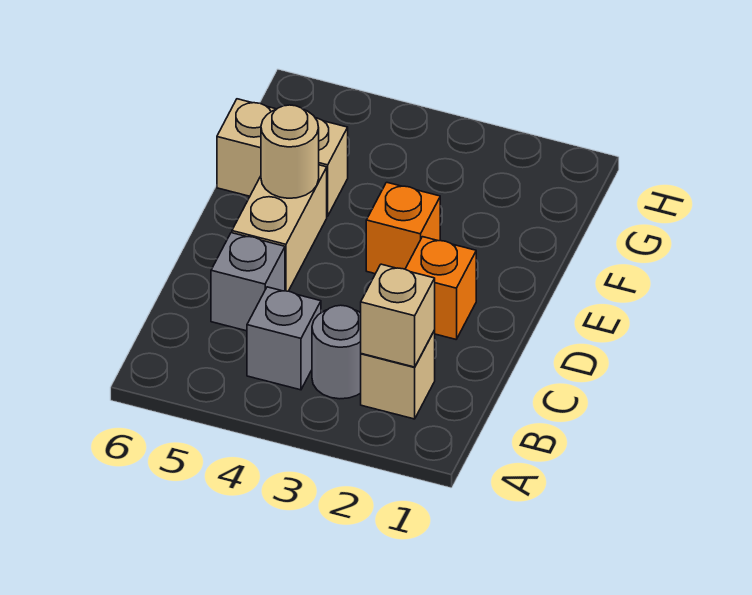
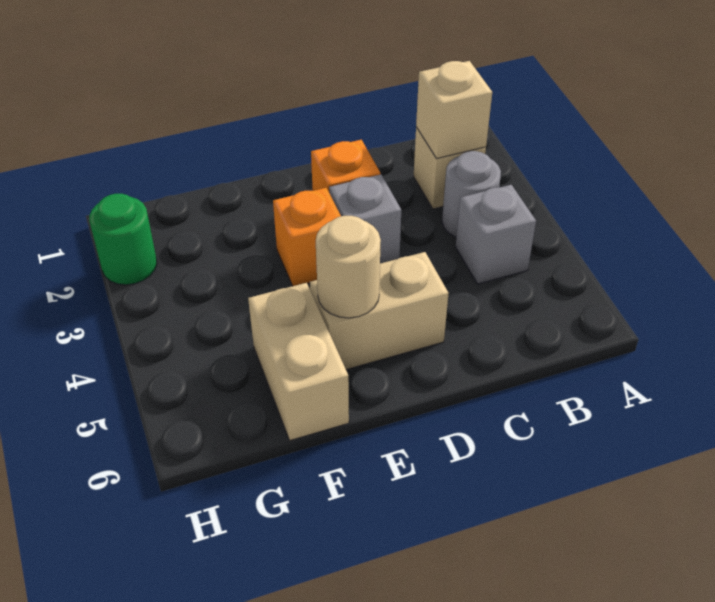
grey brick C5 level 1 -> grey brick D3 level 1
none -> green round brick H2 level 1

